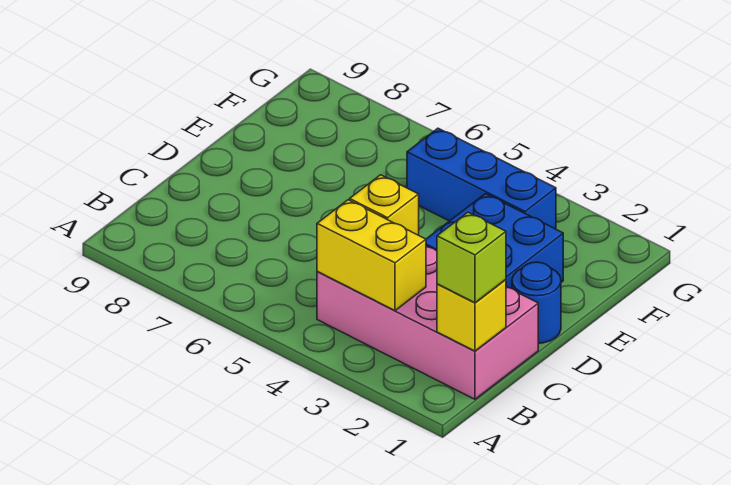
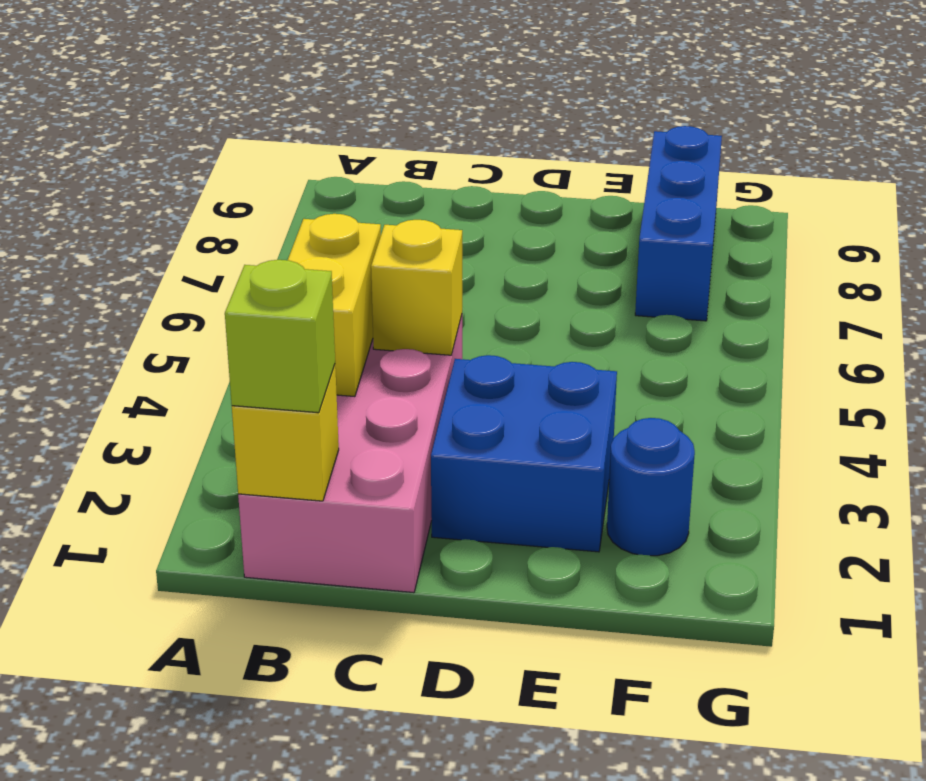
blue round brick D1 level 1 -> blue round brick F2 level 1
blue brick F3:F5 level 1 -> blue brick F7:F9 level 1

